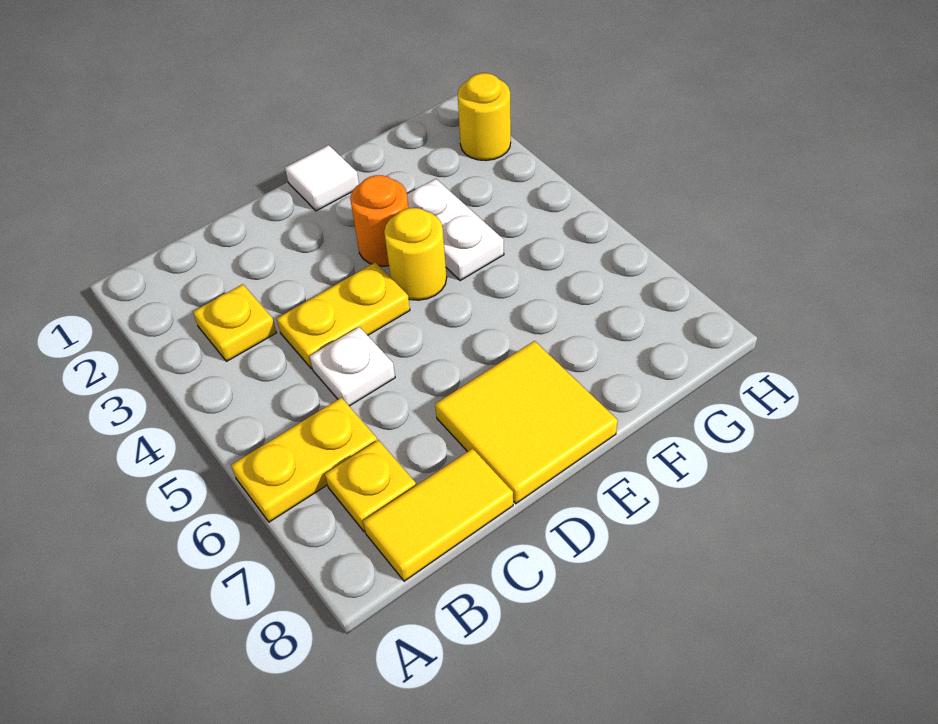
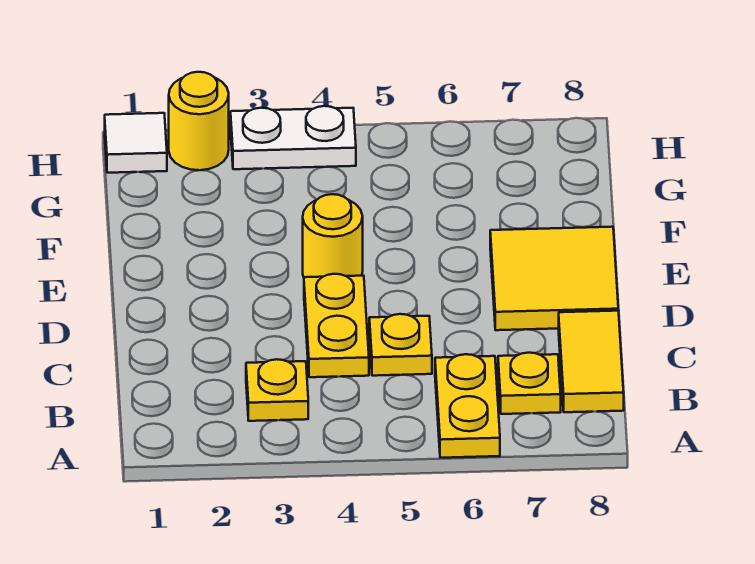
white plate C5 level 1 -> yellow plate C5 level 1
white tile E1 level 1 -> white tile H1 level 1
orange round brick E3 level 1 -> none
white plate F3:F4 level 1 -> white plate H3:H4 level 1

